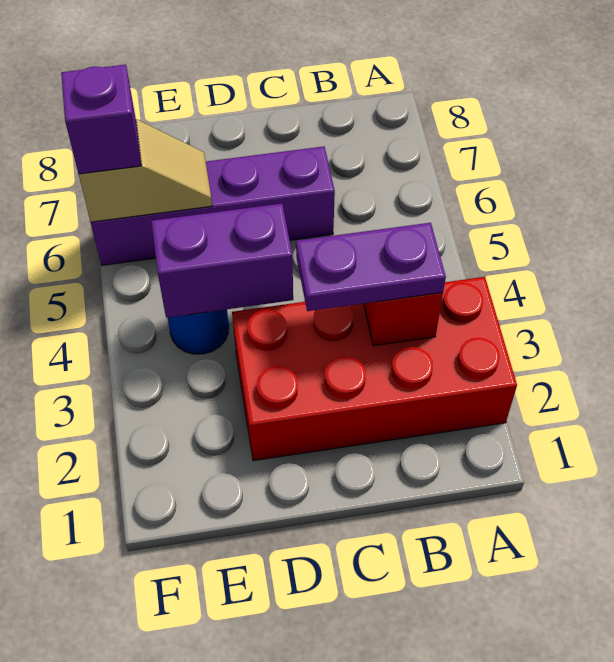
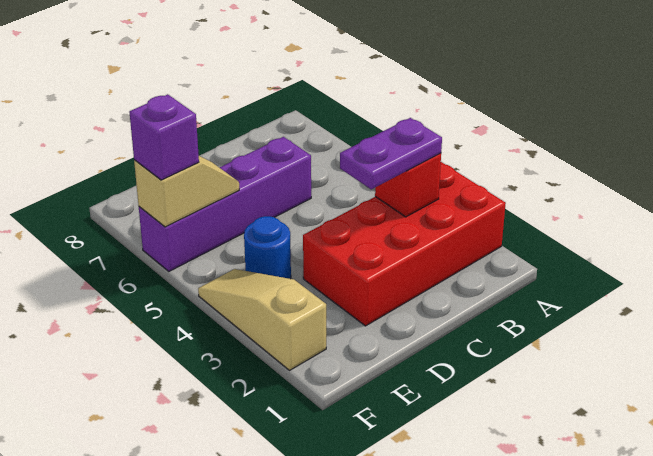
purple brick D4:E4 level 2 -> none
none -> tan slope F2:F4 level 1 top 2

